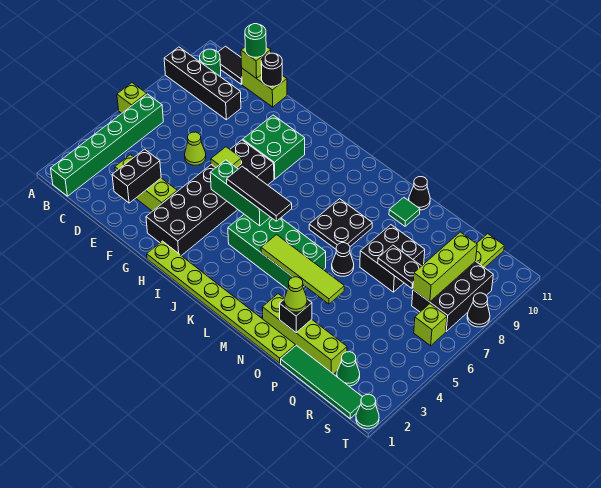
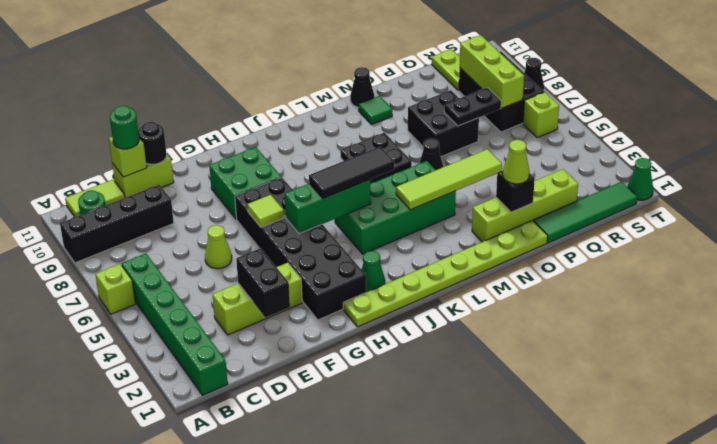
black tile B11:C11 level 1 -> lime tile B11:C11 level 1
green cone R2 level 1 -> green cone I2 level 1

